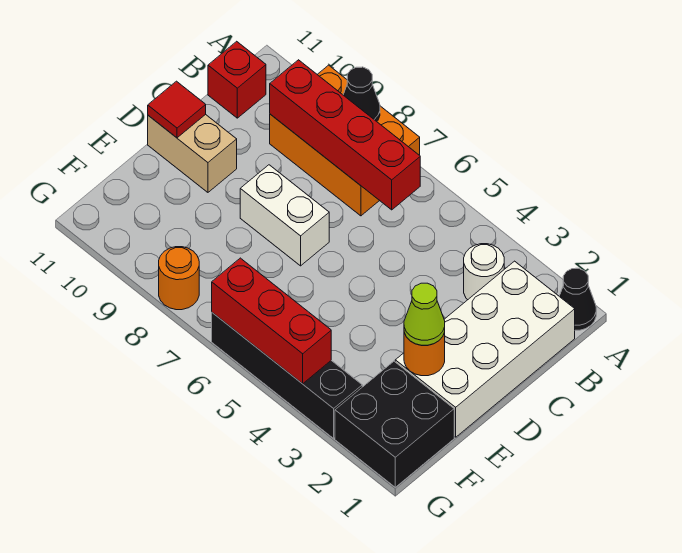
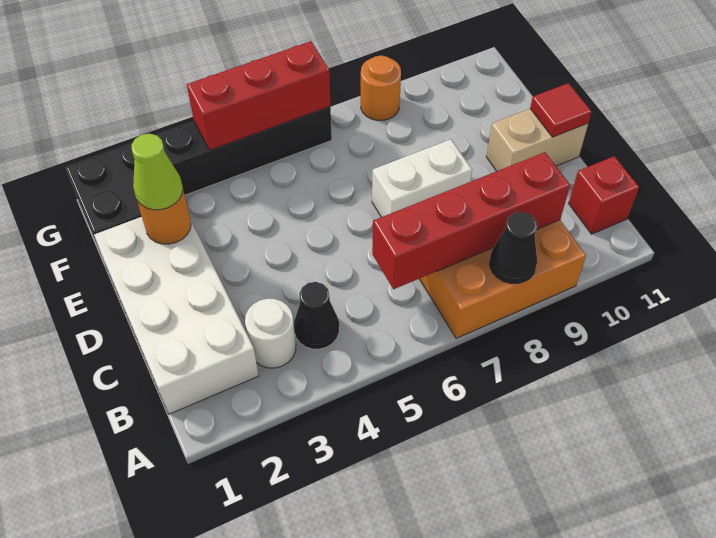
black cone A1 level 1 -> black cone B4 level 1

